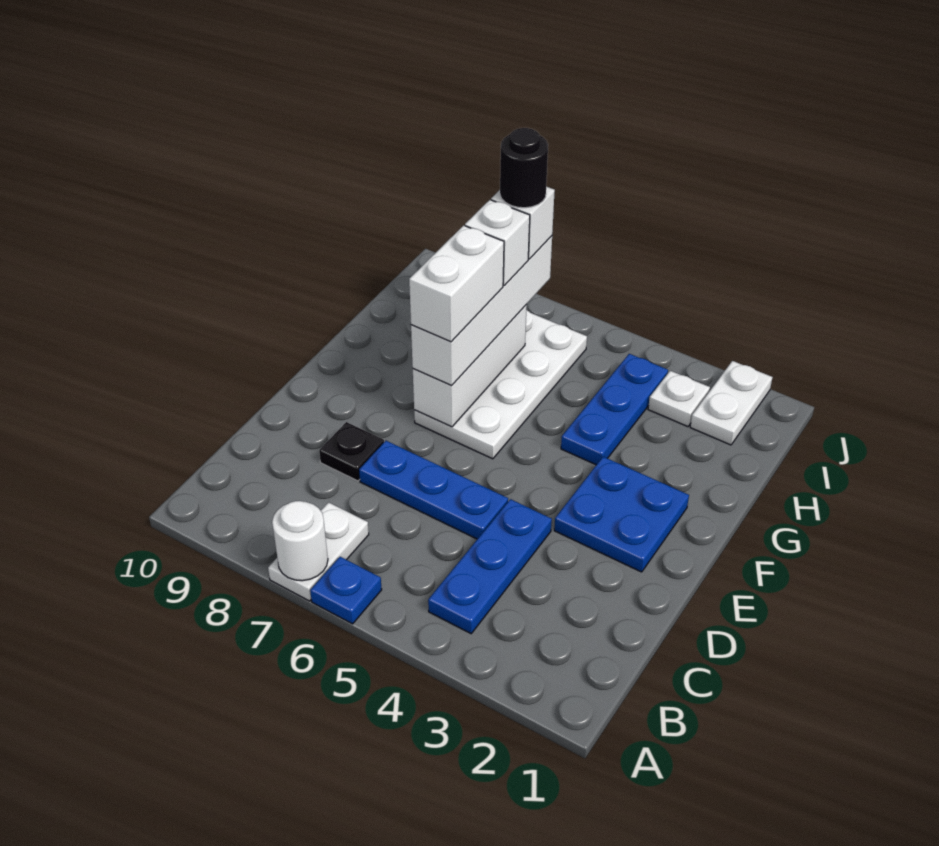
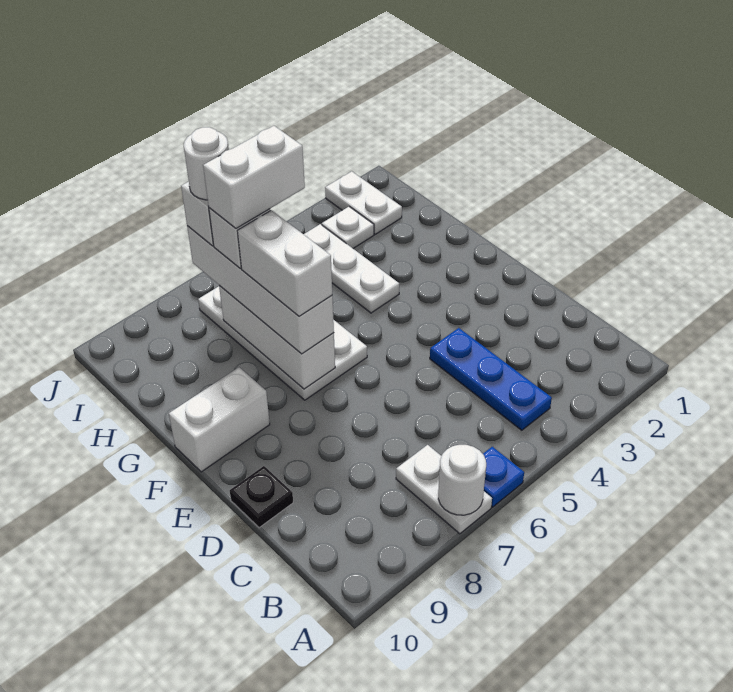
blue plate D5:D7 level 1 -> none
black plate D8 level 1 -> black plate D10 level 1
blue plate E2:F3 level 1 -> none
none -> white brick F9:F10 level 1
blue plate G4:I4 level 1 -> white plate G4:I4 level 1
none -> white brick H6:H7 level 5
black round brick I7 level 5 -> white round brick I7 level 5

